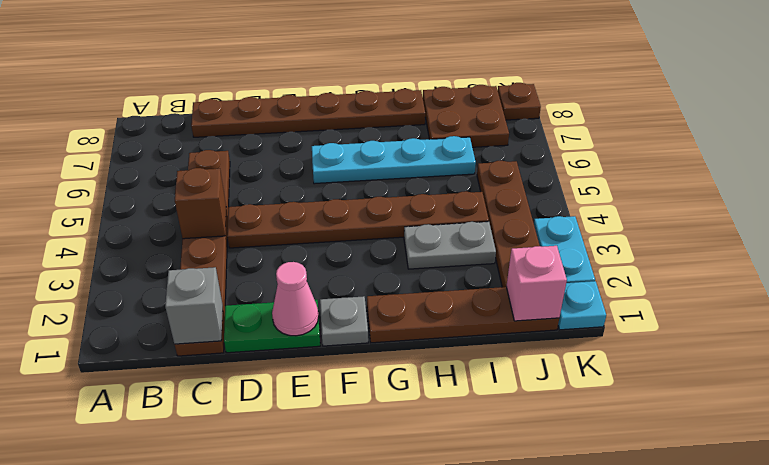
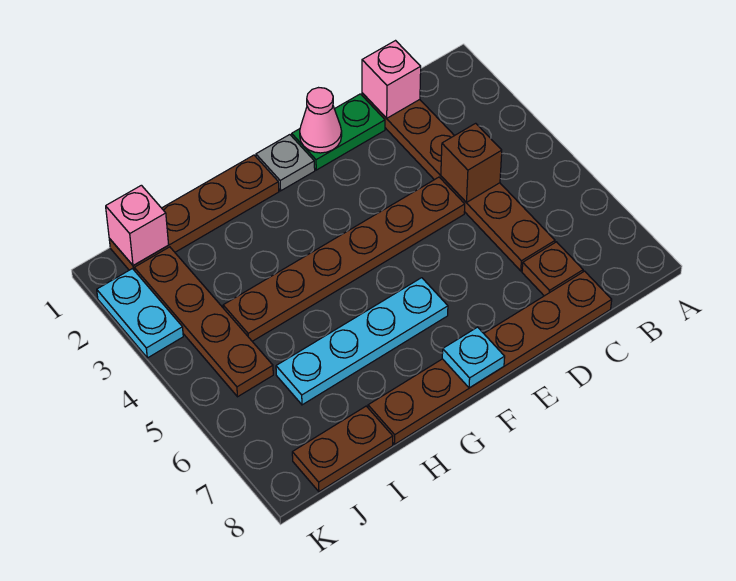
grey brick C1 level 2 -> pink brick C1 level 2
grey plate H3:I3 level 1 -> none
brown plate I7:J8 level 1 -> brown plate I8:J8 level 1
cyan plate K1 level 1 -> cyan plate F8 level 2
brown plate K8 level 1 -> brown plate C7 level 1

